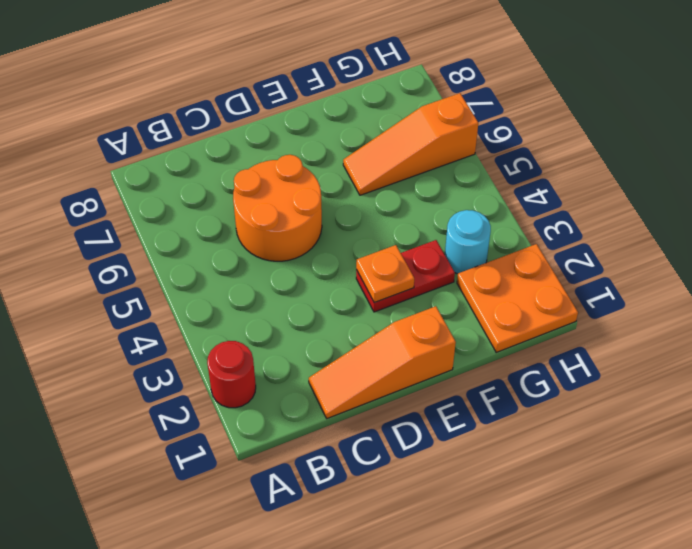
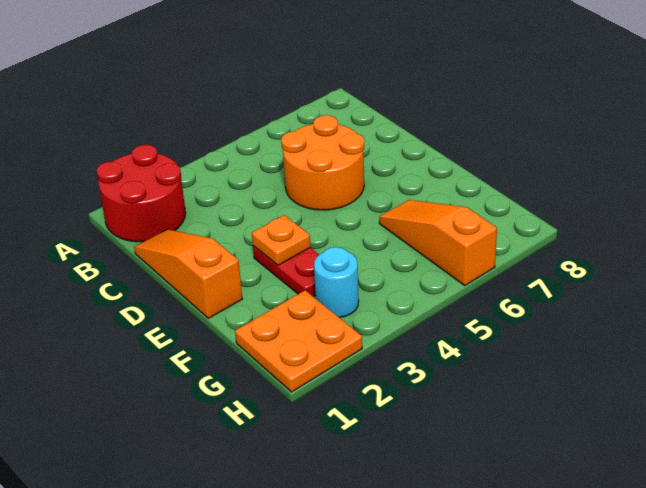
red round brick A2 level 1 -> red round brick A1:B2 level 1

